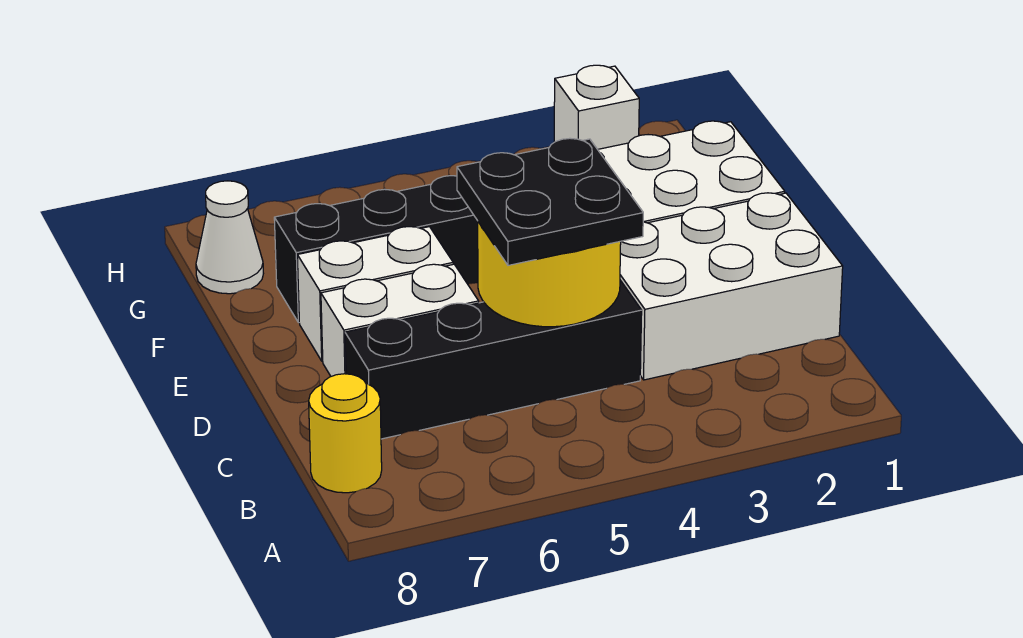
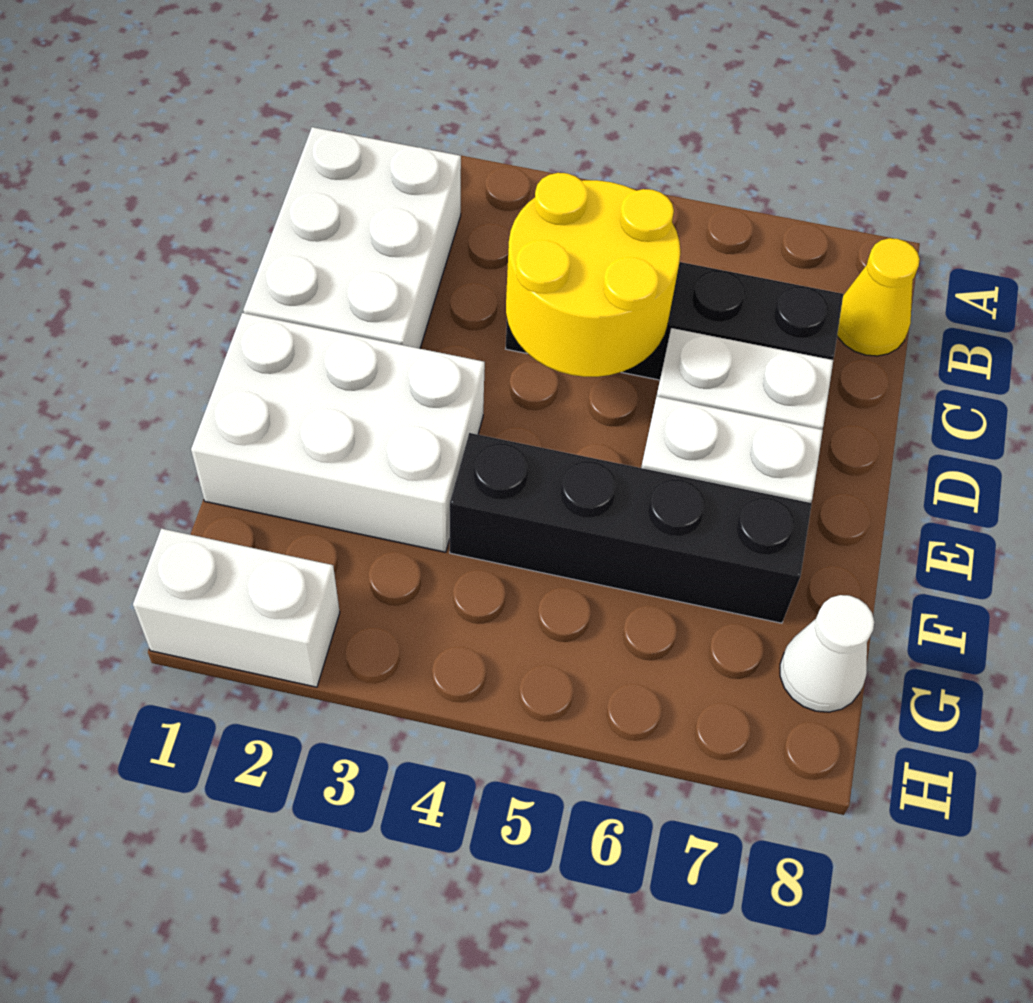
yellow round brick B8 level 1 -> yellow cone B8 level 1
white brick C1:D3 level 1 -> white brick B1:D2 level 1
black plate C4:D5 level 3 -> none
white brick H2 level 1 -> white brick H1:H2 level 1

